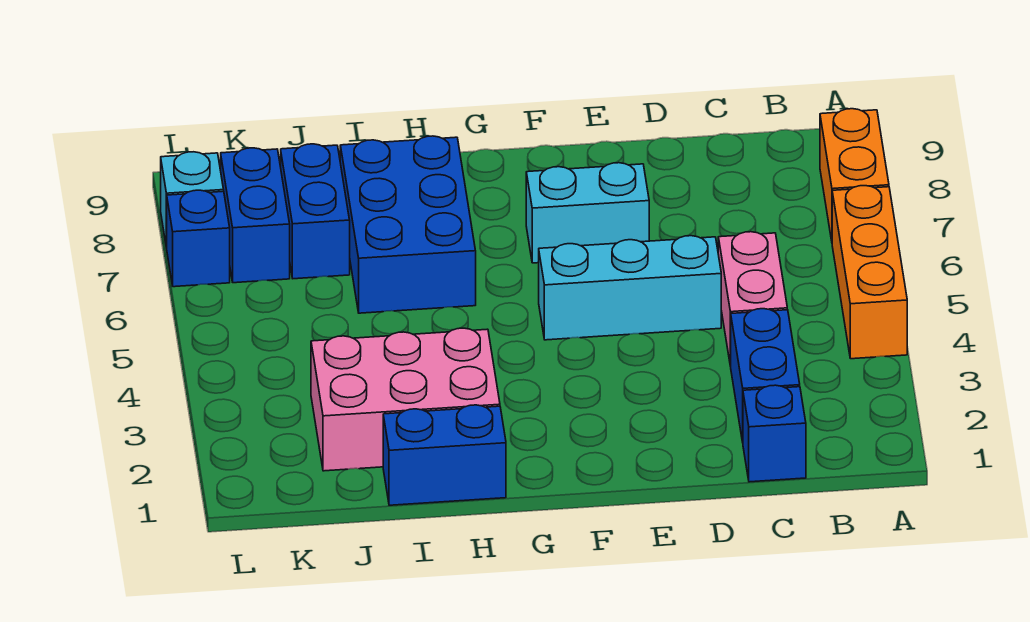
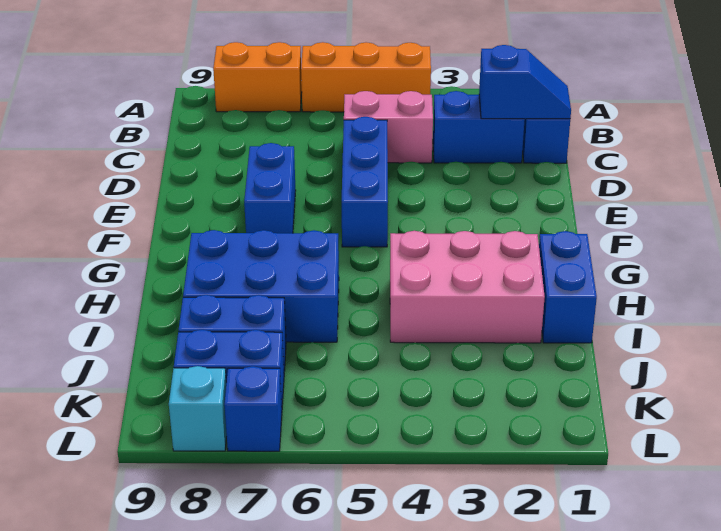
none -> blue slope C1:C2 level 2 top 2
cyan brick D5:F5 level 1 -> blue brick D5:F5 level 1
cyan brick E7:F7 level 1 -> blue brick E7:F7 level 1
pink brick H2:J3 level 1 -> pink brick H2:I4 level 1

